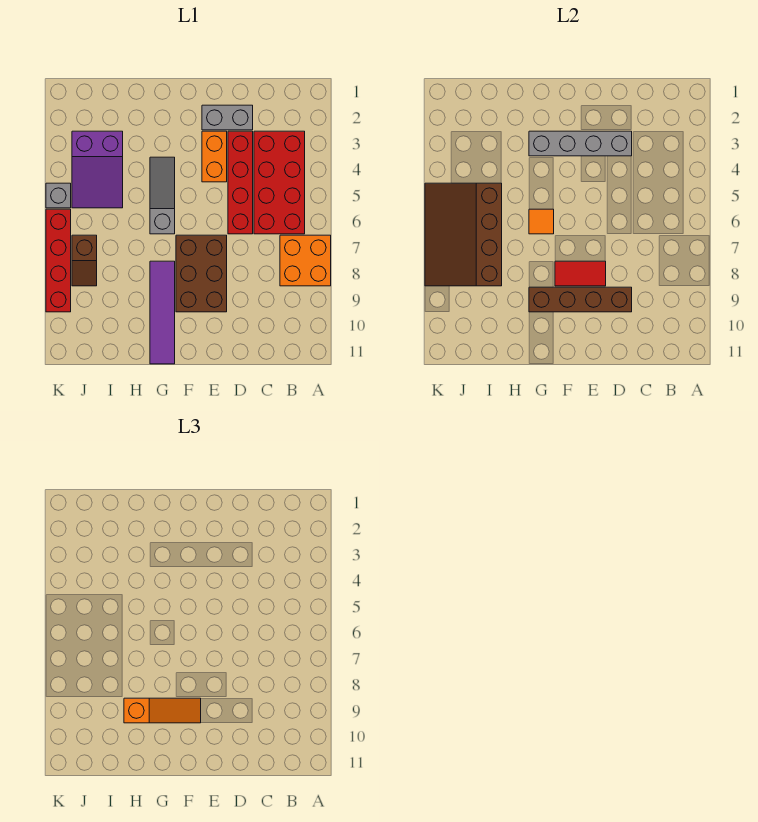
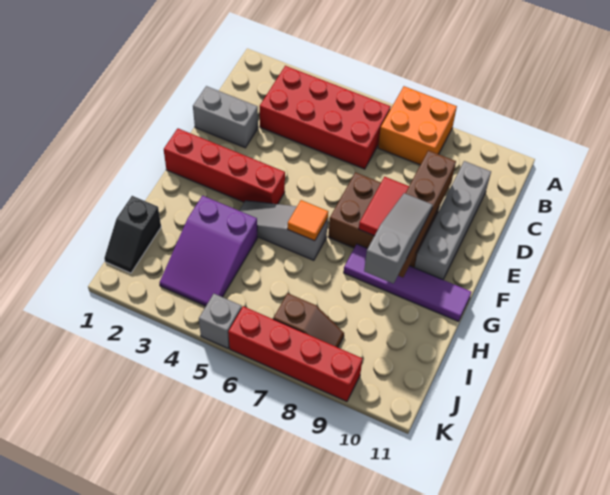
grey brick D2:E2 level 1 -> grey brick D1:D2 level 1
red brick D3:D6 level 1 -> red brick F1:F4 level 1
grey brick D3:G3 level 2 -> grey brick C10:F10 level 1
orange brick E3:E4 level 1 -> none
orange slope F9:H9 level 3 top H -> grey slope F9:H9 level 3 top H
none -> black slope I1:J1 level 1 top I
purple slope I3:J5 level 1 top 3 -> purple slope H3:J4 level 1 top H
brown slope I5:K8 level 2 top I -> none

